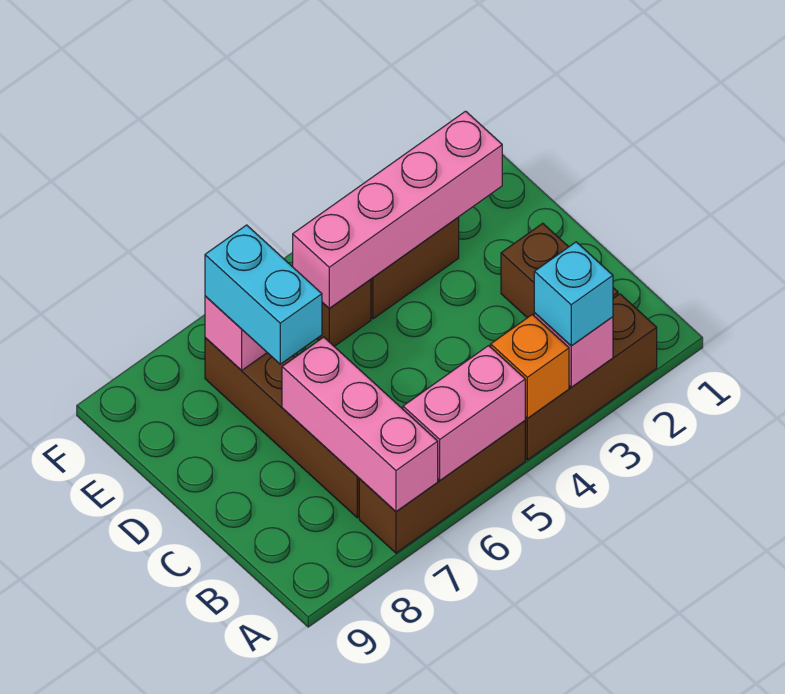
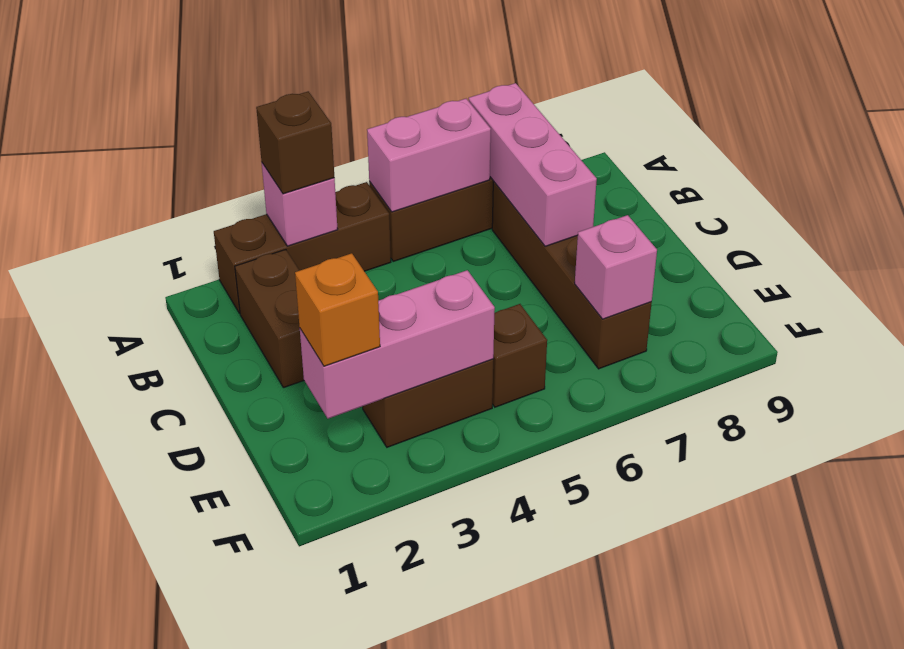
cyan brick A3 level 3 -> brown brick A3 level 3
orange brick A4 level 2 -> orange brick E2 level 3
cyan brick D7:E7 level 3 -> none
pink brick E2:E5 level 2 -> pink brick E2:E4 level 2

